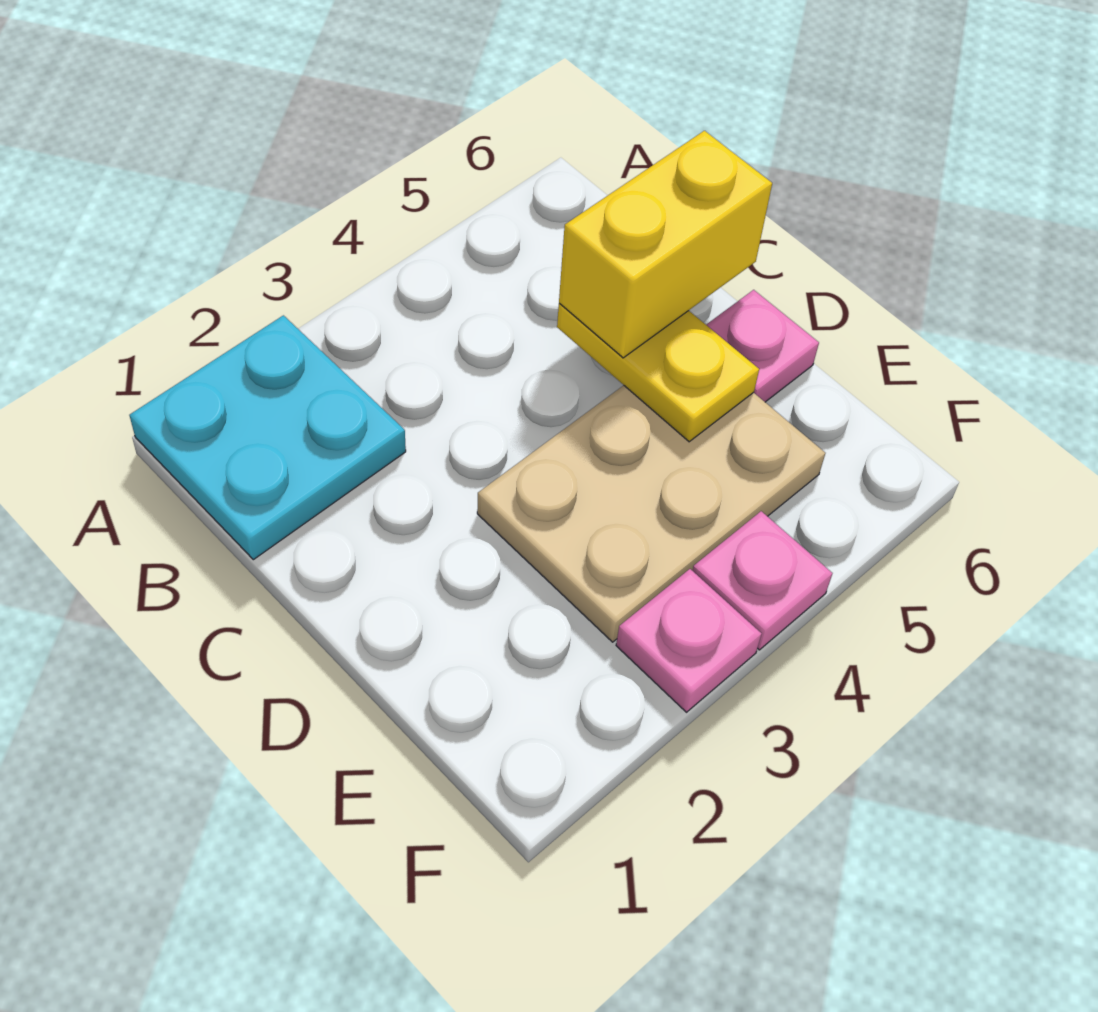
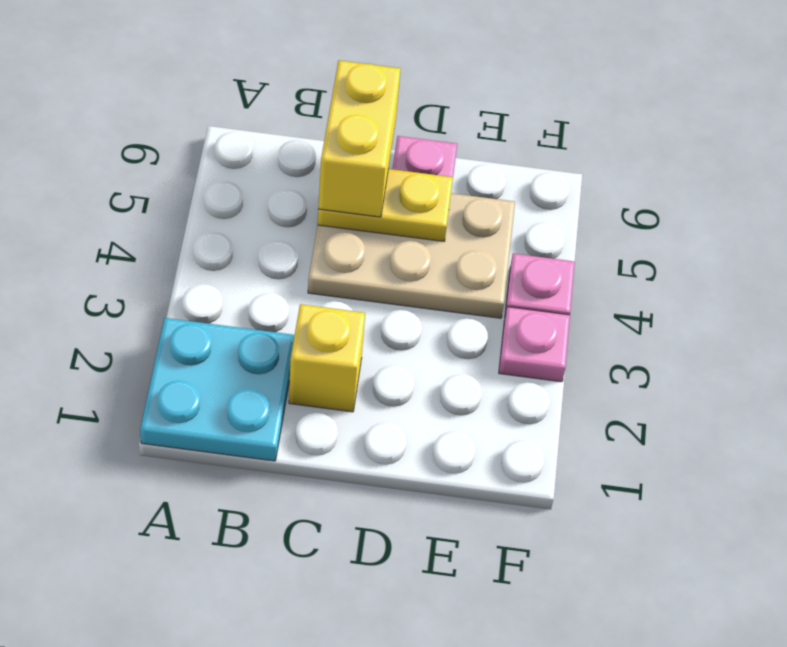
none -> yellow brick C2 level 1
tan plate D3:E5 level 1 -> tan plate C4:E5 level 1

